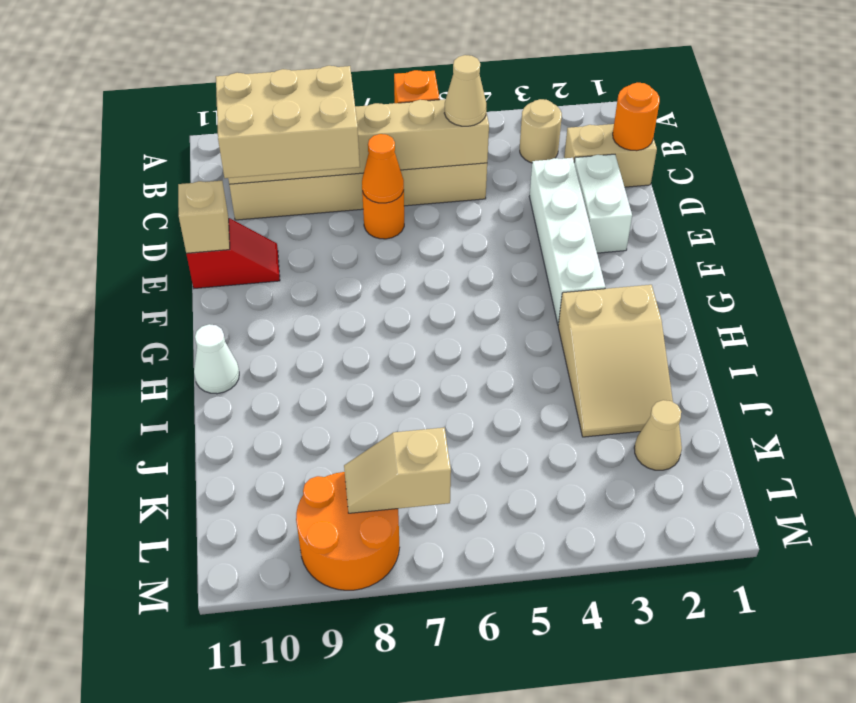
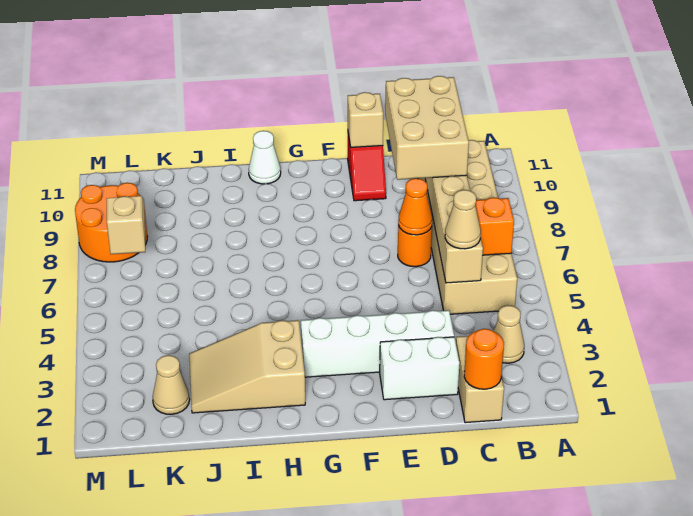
tan round brick B3 level 1 -> tan cone B3 level 1

